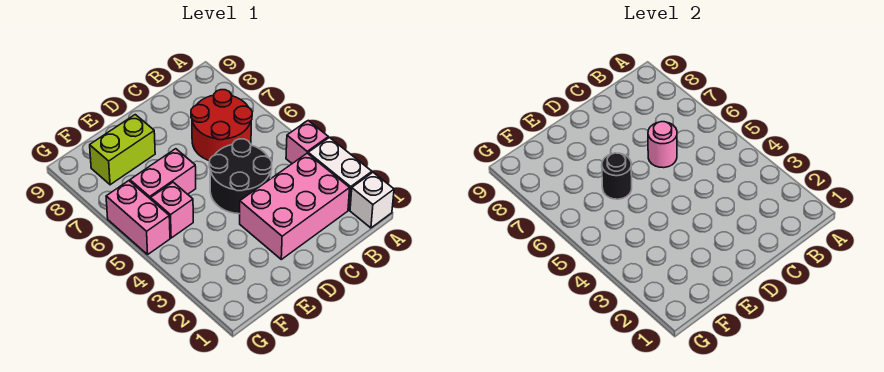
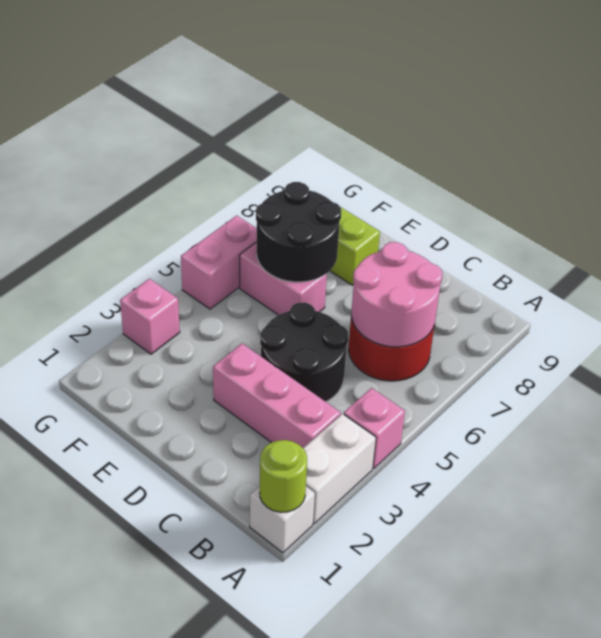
none -> lime round brick A1 level 2
pink brick B2:D3 level 1 -> pink brick B3:D3 level 1
pink round brick C6 level 2 -> pink round brick B6:C7 level 2
black round brick E6 level 2 -> black round brick E6:F7 level 2
pink brick F5 level 1 -> pink brick G3 level 1

